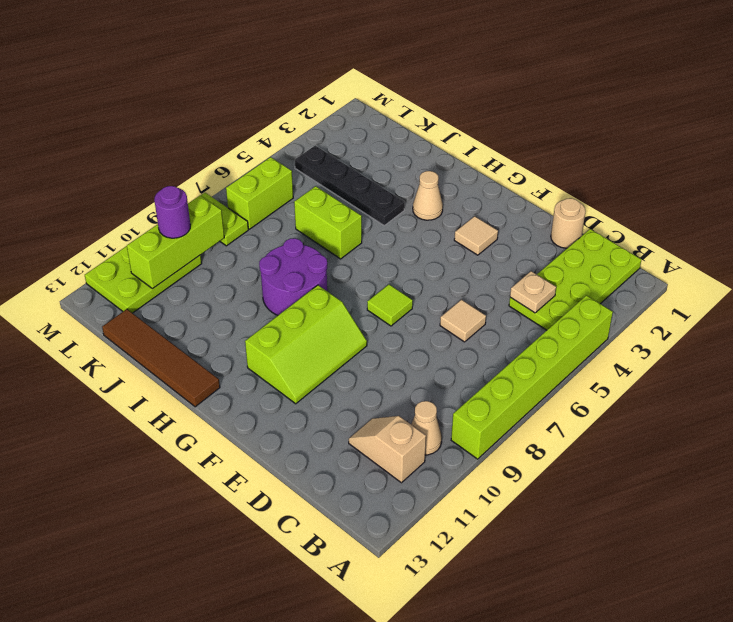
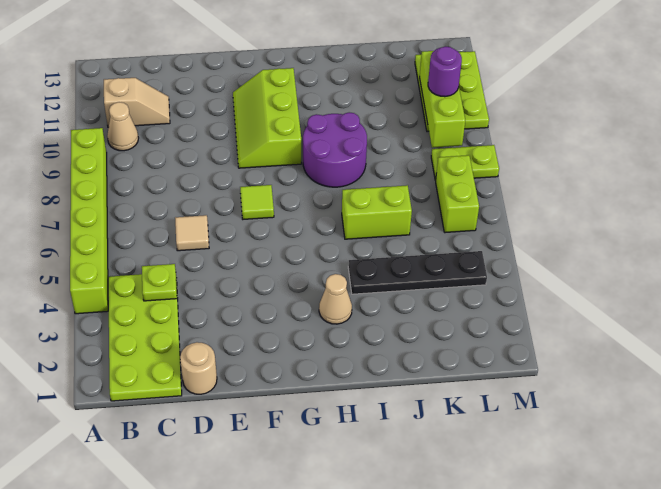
tan plate C4 level 2 -> lime plate C4 level 2
tan tile F3 level 1 -> none
brown tile H13:K13 level 1 -> none

